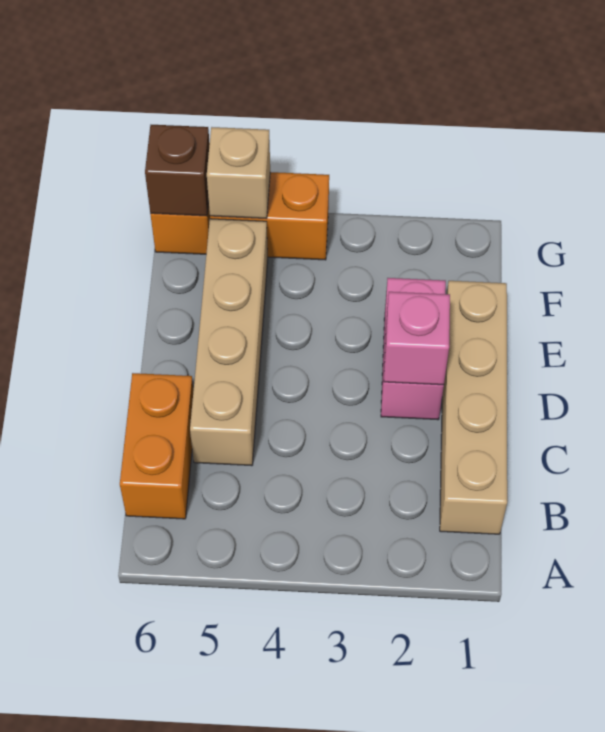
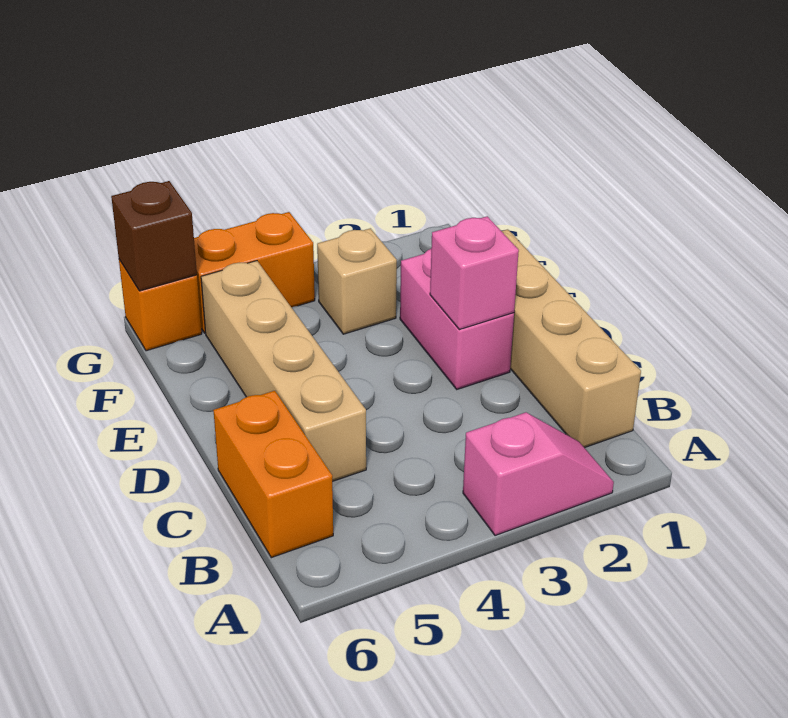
none -> pink slope A2:A3 level 1 top 3
tan brick G5 level 2 -> tan brick F3 level 1

